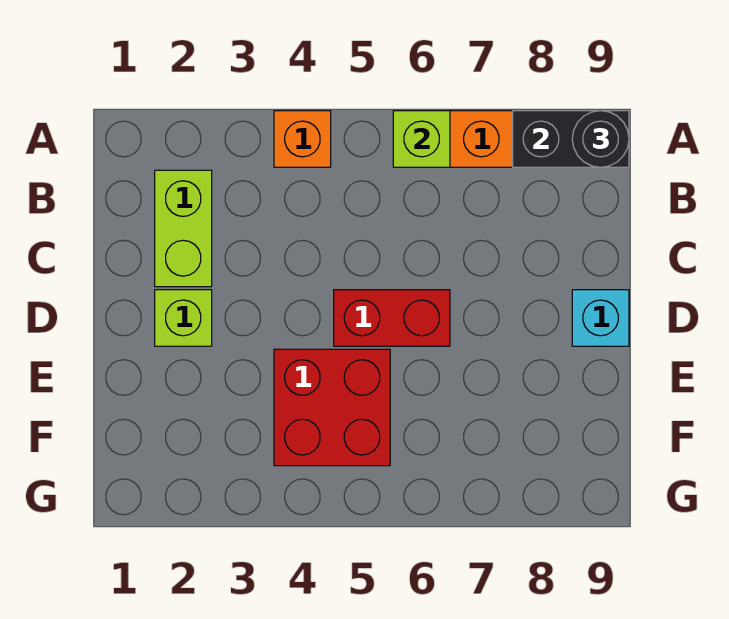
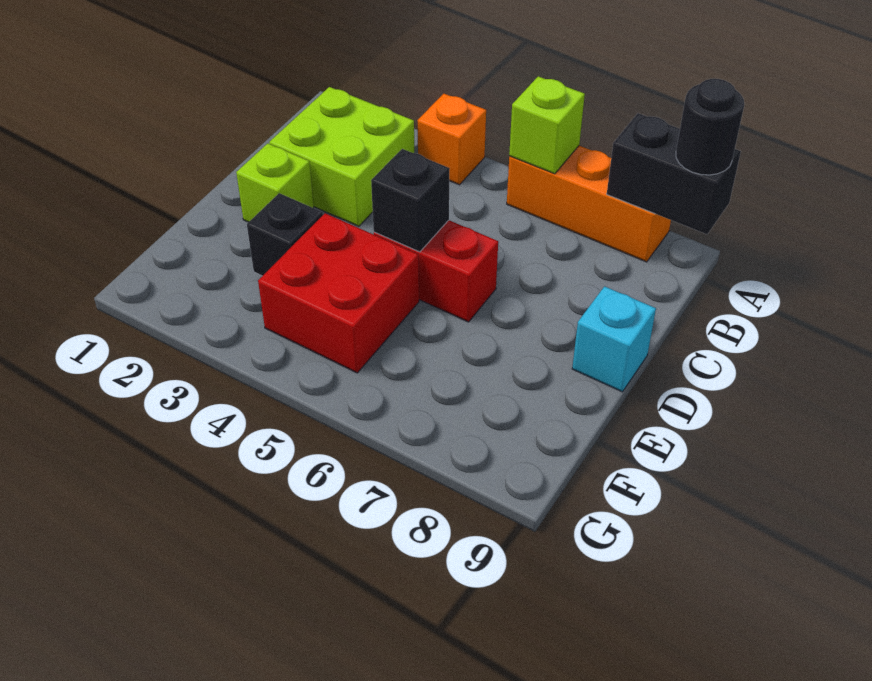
lime brick B2:C2 level 1 -> lime brick B2:C3 level 1
none -> black brick D5 level 2
none -> black brick E3 level 1

